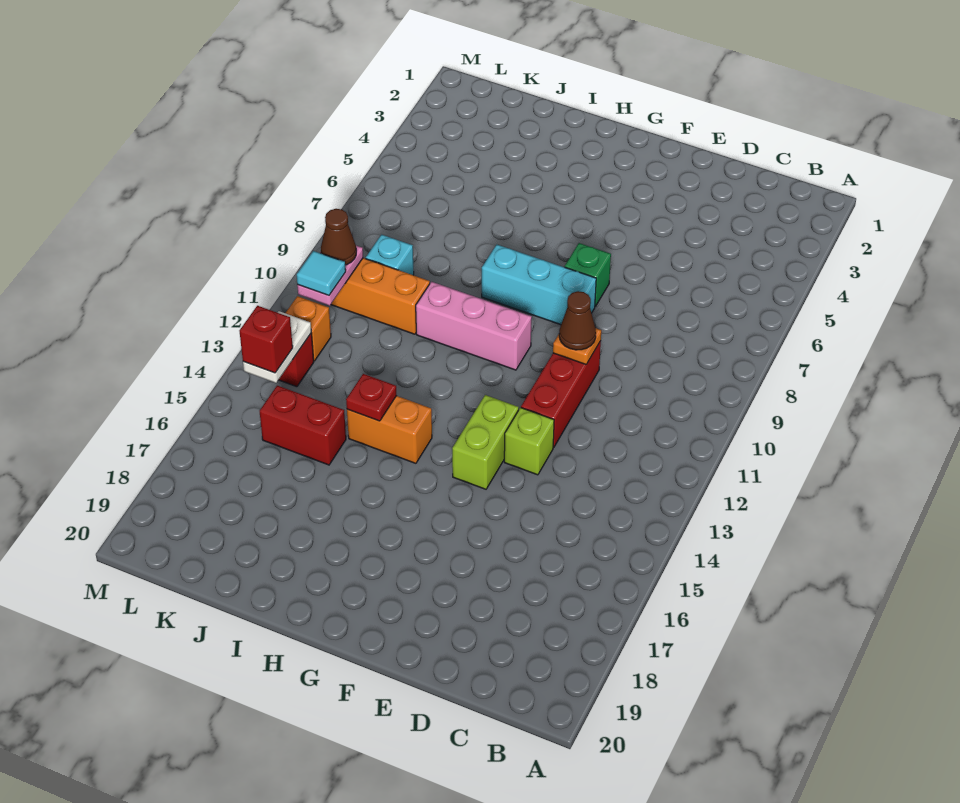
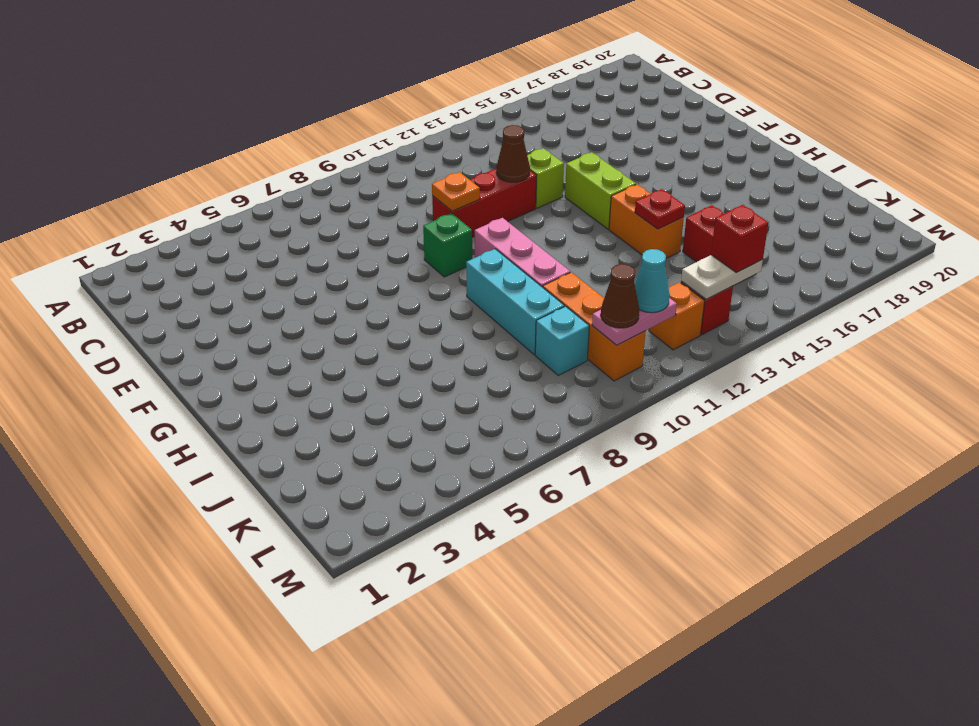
brown cone E10 level 3 -> brown cone E12 level 2
green brick F7 level 1 -> green brick F9 level 1
cyan brick F8:H8 level 1 -> cyan brick H9:J9 level 1
lime brick F13:F14 level 1 -> lime brick F14:G14 level 1
cyan tile L11 level 3 -> cyan cone L11 level 3

